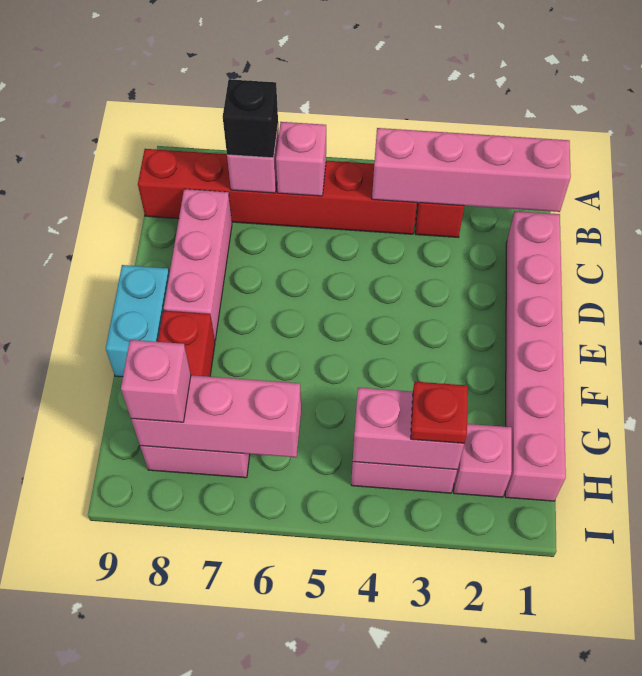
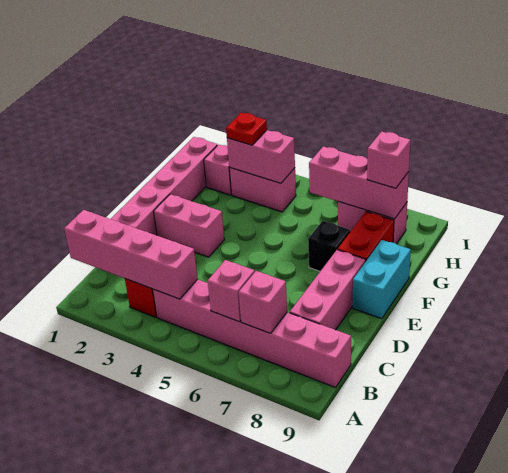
red brick B4:B9 level 1 -> pink brick B4:B9 level 1
black brick B7 level 3 -> black brick F7 level 1
none -> pink brick E2:E3 level 1

